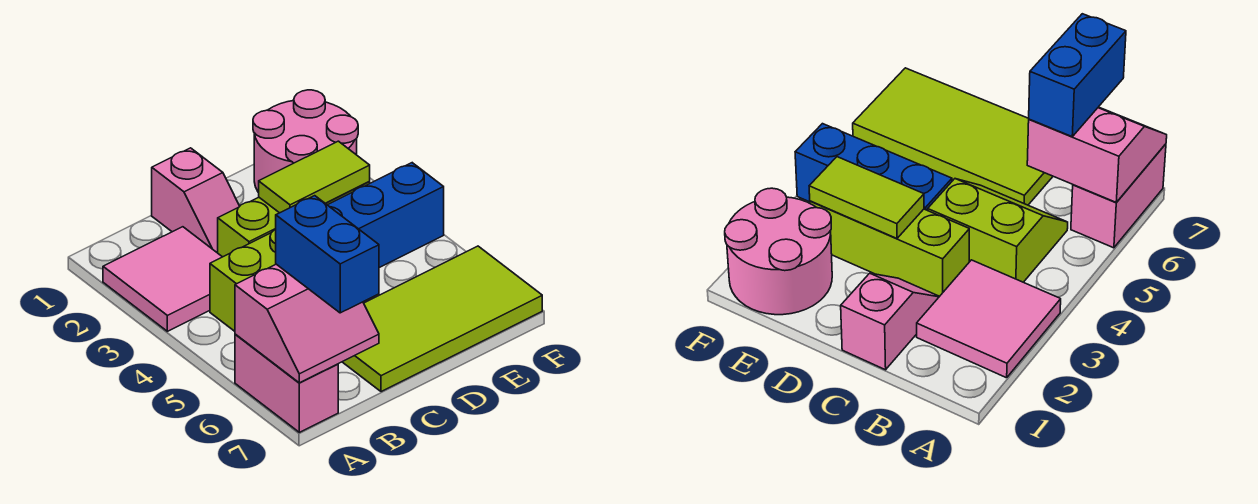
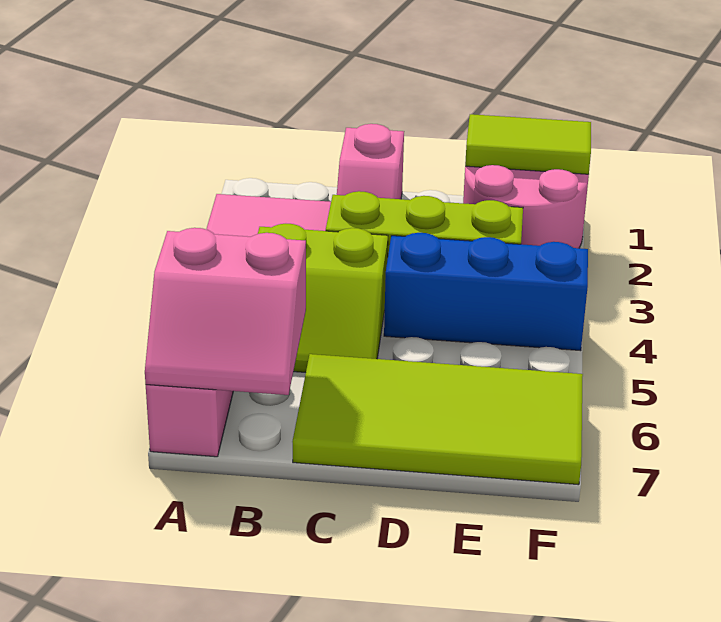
blue brick B6:B7 level 3 -> none
lime tile D3:E3 level 2 -> lime tile E1:F1 level 2

